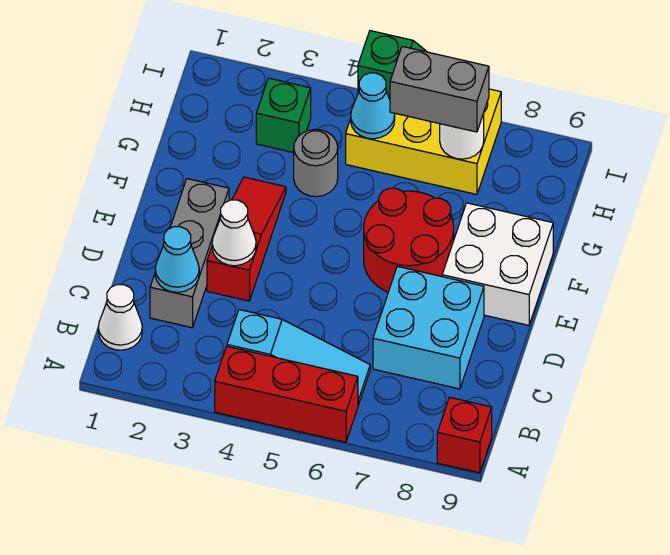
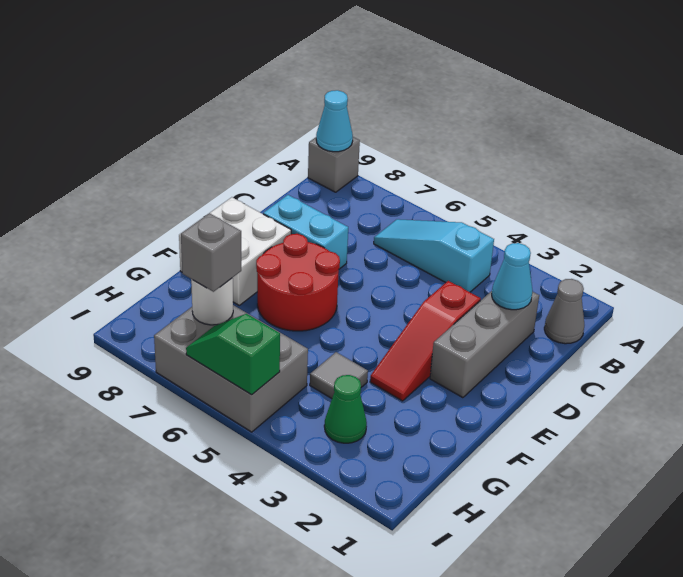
red brick A4:A6 level 1 -> none
red brick A9 level 1 -> grey brick A9 level 1
white cone B1 level 1 -> grey cone B1 level 1
cyan brick C7:D8 level 1 -> cyan brick D7:D8 level 1
white cone D3 level 2 -> none
grey round brick G4 level 1 -> grey tile G4 level 1
green brick H3 level 1 -> green cone H3 level 1
yellow brick H5:I7 level 1 -> grey brick H5:I7 level 1
cyan cone H5 level 2 -> cyan cone A9 level 2
grey brick H6:H7 level 3 -> grey brick H7 level 3

